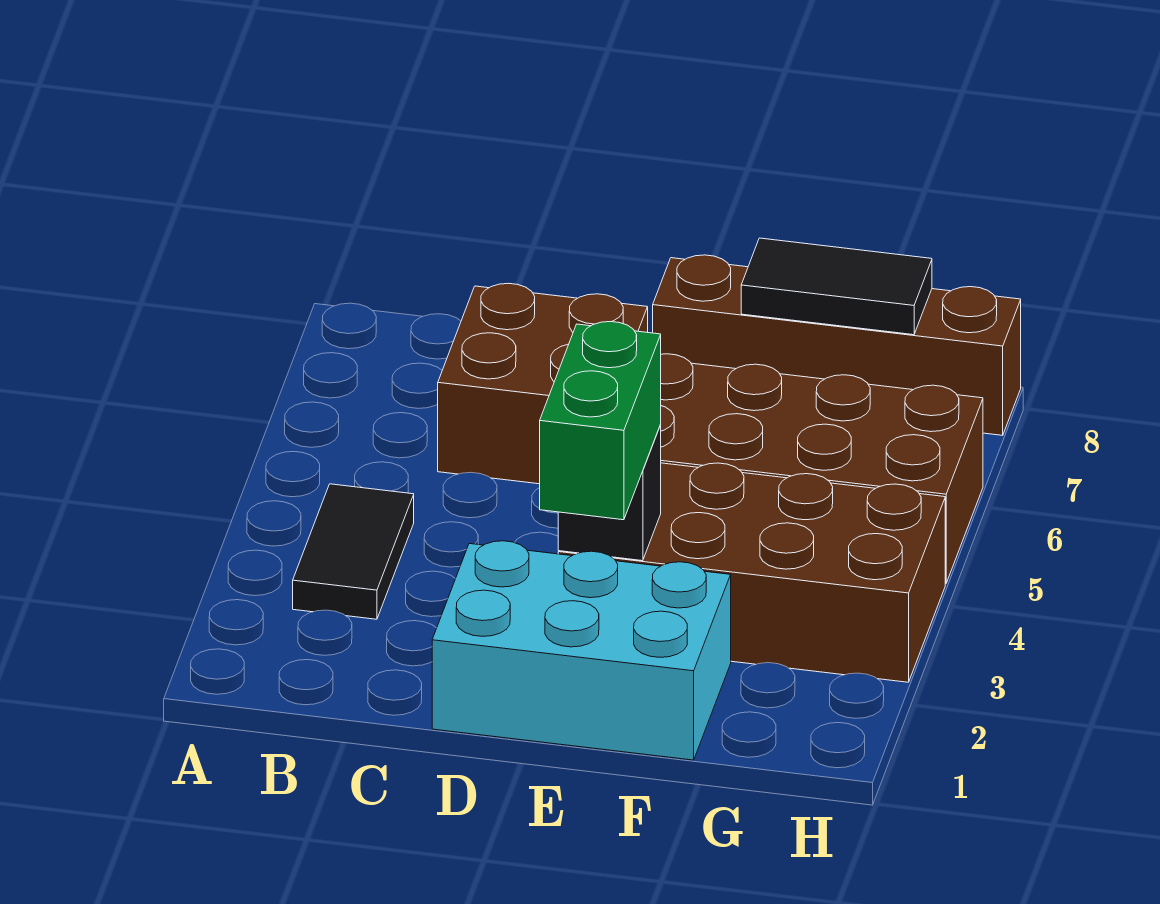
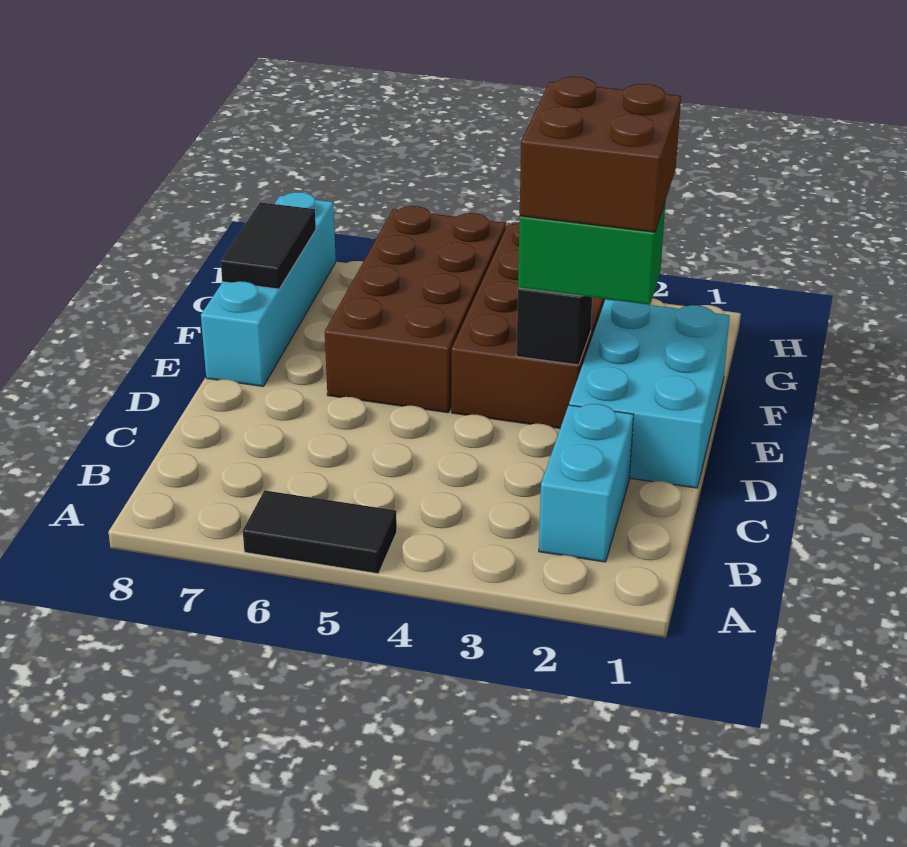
none -> cyan brick B2:C2 level 1
black tile B3:B4 level 1 -> black tile A5:A6 level 1
brown brick C6:D7 level 1 -> brown brick E2:F3 level 4
brown brick E8:H8 level 1 -> cyan brick E8:H8 level 1

